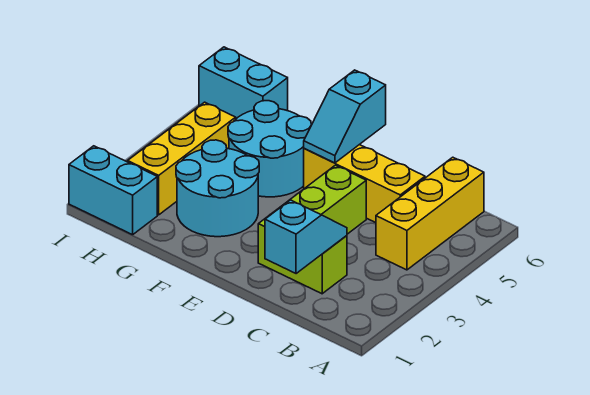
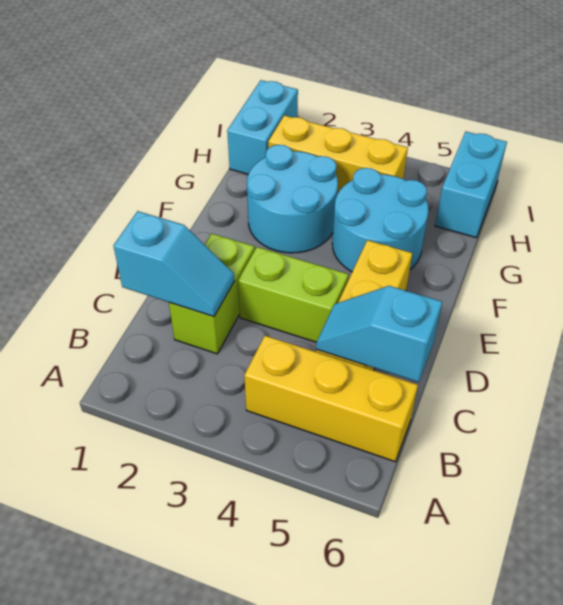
cyan slope E5:E6 level 2 top 6 -> cyan slope C5:C6 level 2 top 6

